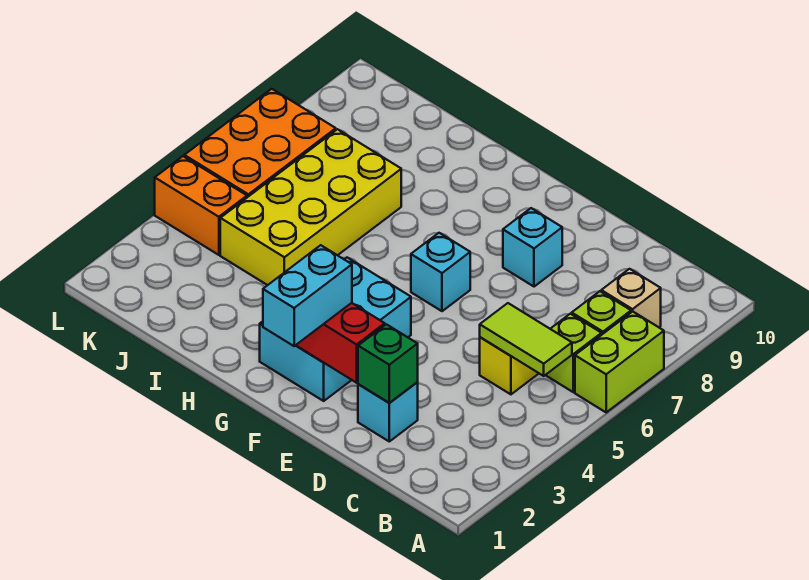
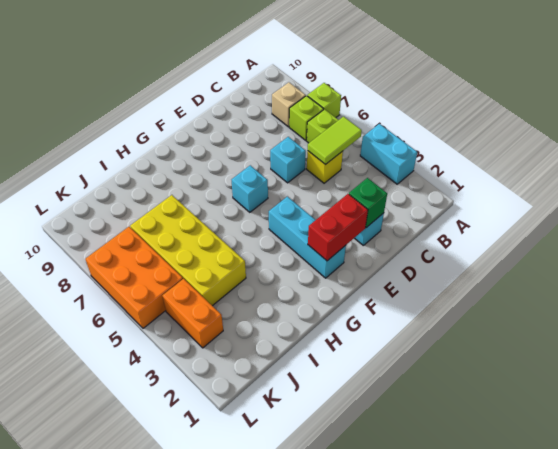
lime brick A6:A7 level 1 -> lime brick A7 level 1
cyan brick E8 level 1 -> cyan brick D6 level 1
cyan brick F1:F2 level 3 -> cyan brick A3:A4 level 1
cyan brick F2:G4 level 1 -> cyan brick F2:F4 level 1
orange brick K4:L4 level 1 -> orange brick K3:K4 level 1

